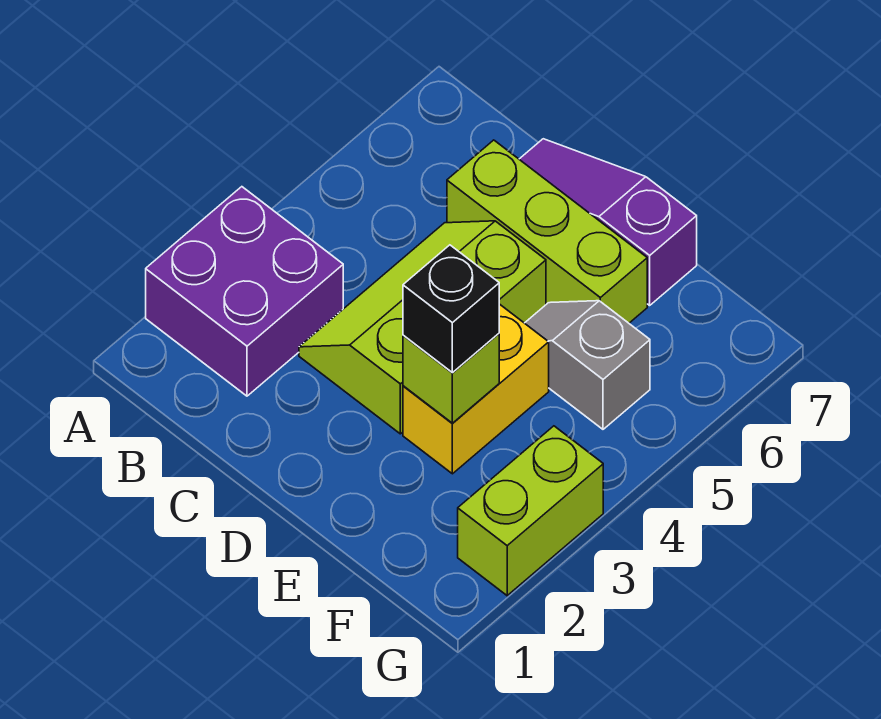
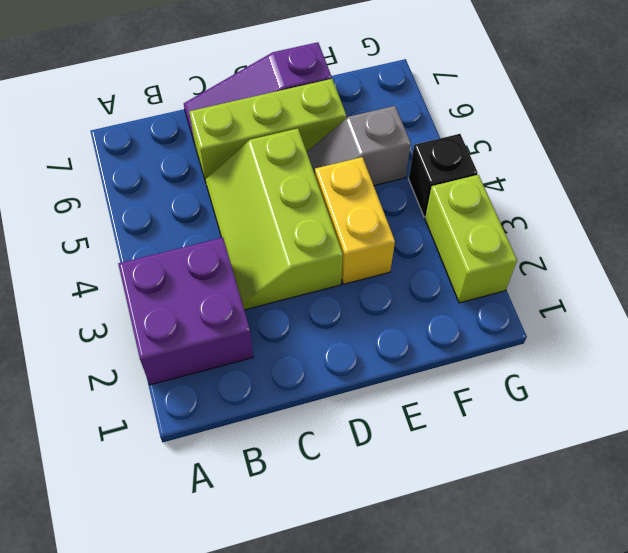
lime brick E3 level 2 -> none
black brick E3 level 3 -> black brick G4 level 1

